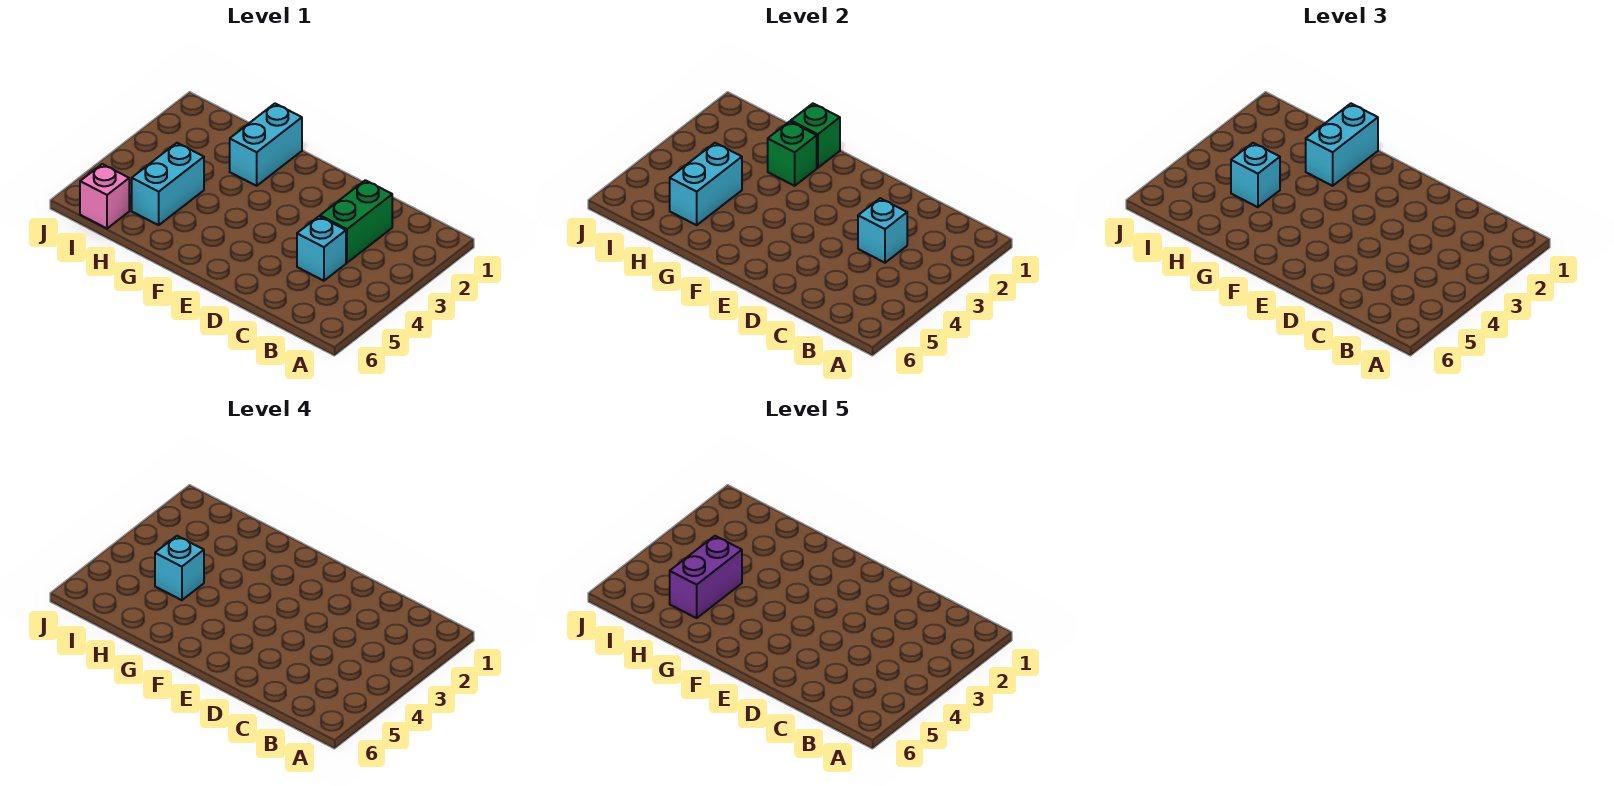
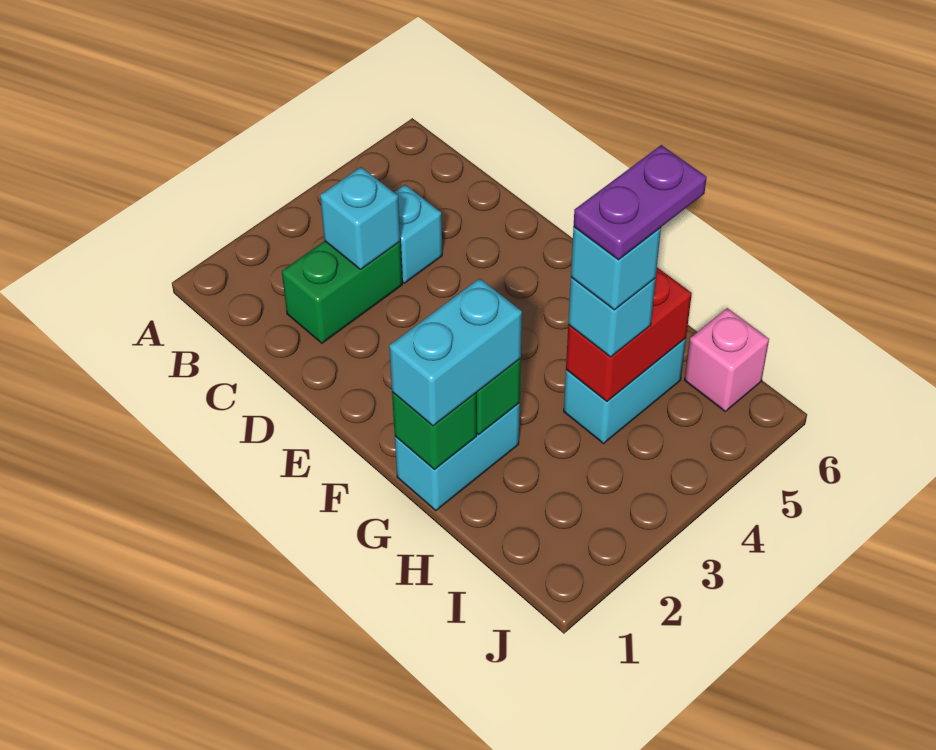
cyan brick H4:H5 level 2 -> red brick H4:H5 level 2
purple brick H4:H5 level 5 -> purple plate H4:H5 level 5

